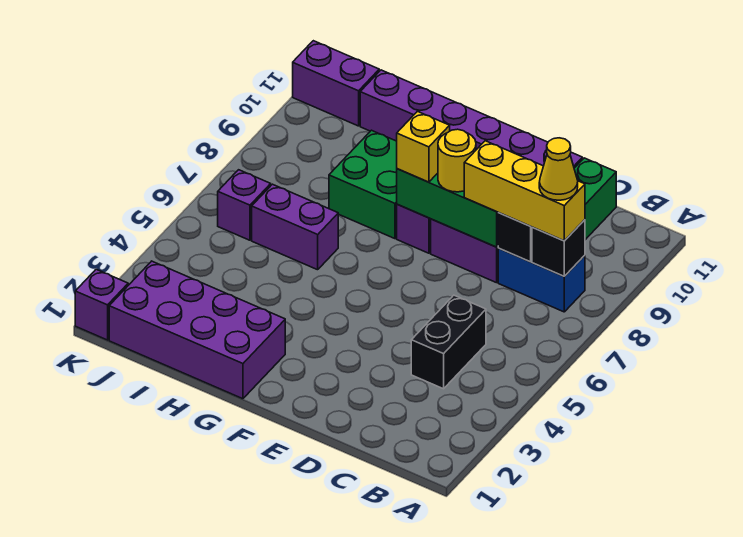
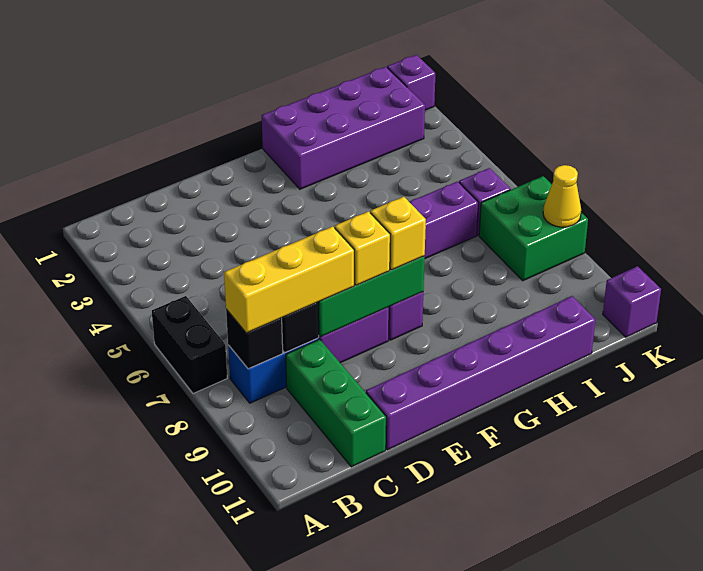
yellow cone B8 level 4 -> yellow cone K8 level 2
black brick C4:C5 level 1 -> black brick A6:A7 level 1
yellow round brick E8 level 3 -> yellow brick E8 level 3
green brick G8:H9 level 1 -> green brick J7:K8 level 1
purple brick J11:K11 level 1 -> purple brick K11 level 1

